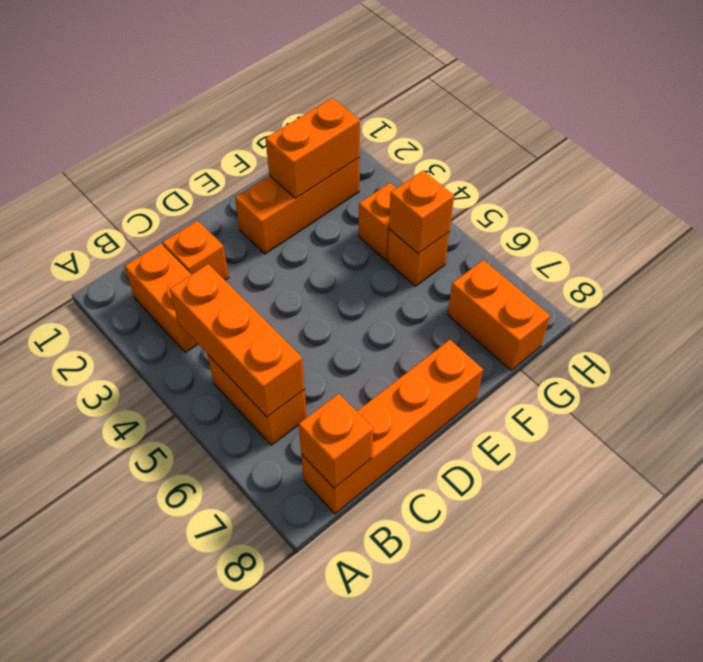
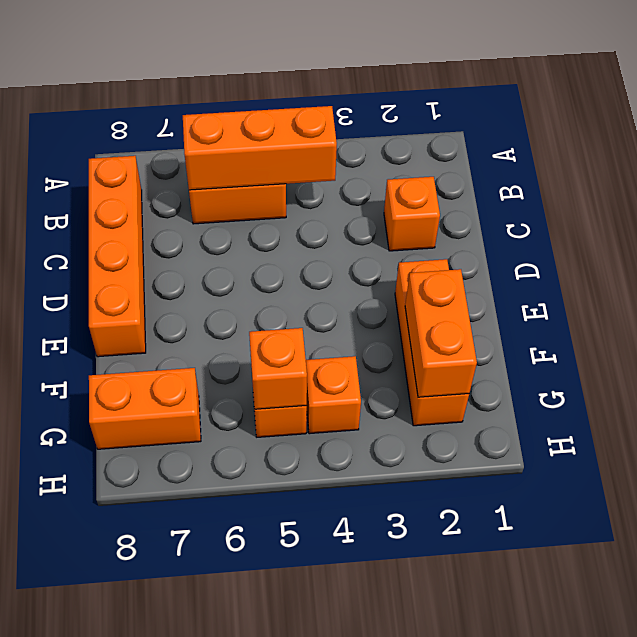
orange brick B2:B3 level 1 -> none
orange brick B8 level 2 -> none

